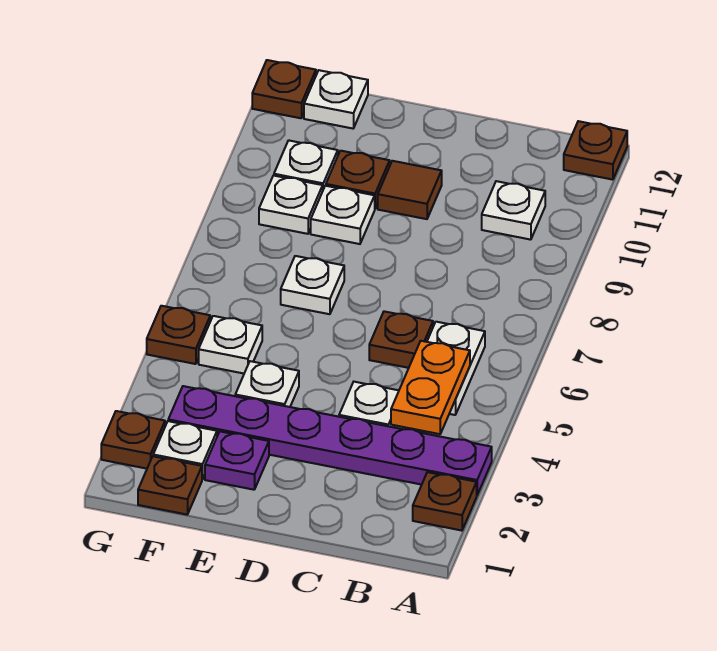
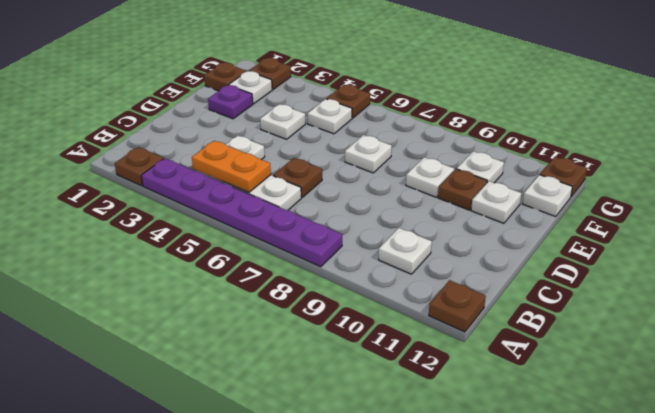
purple plate A3:F3 level 1 -> purple plate A3:A8 level 1
brown tile D10 level 1 -> none
white plate F9 level 1 -> white plate E11 level 1

